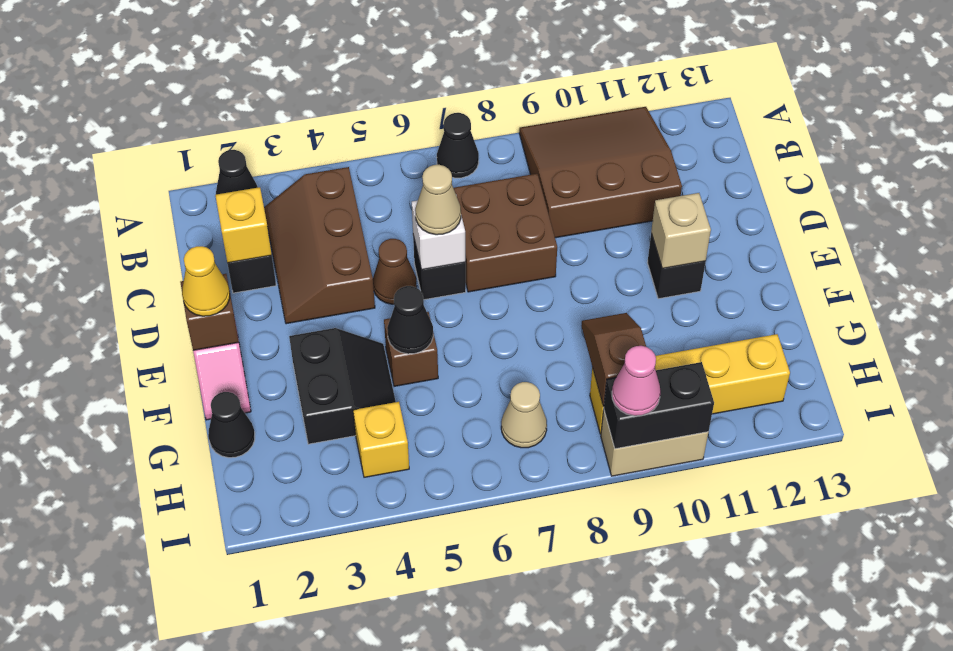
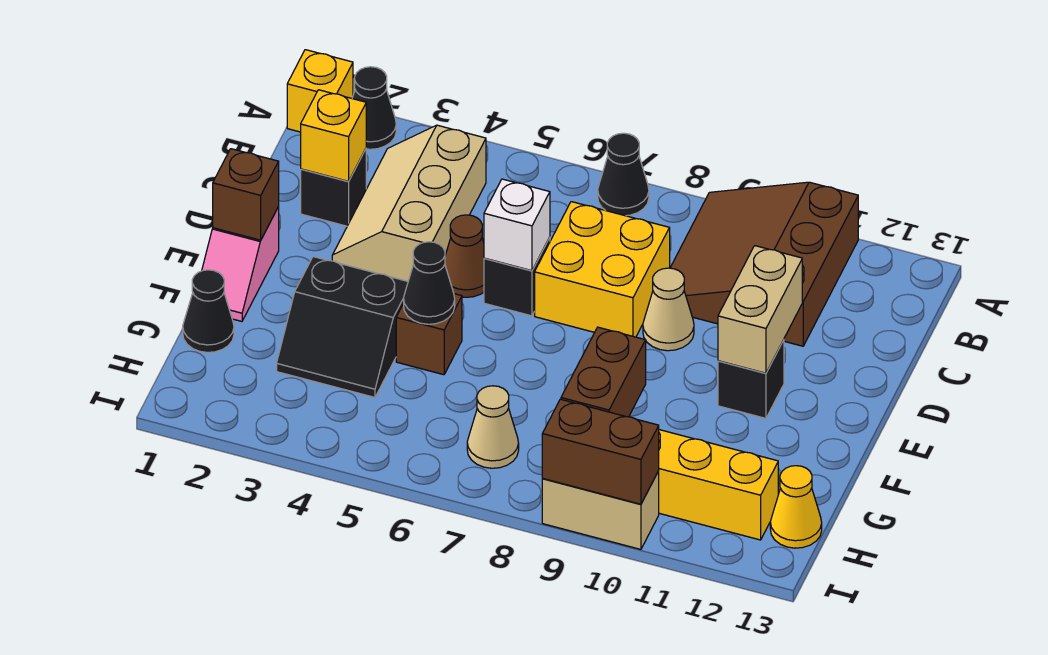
brown slope A9:C11 level 1 top C -> brown slope A9:C11 level 1 top 11
brown slope B3:D4 level 1 top 4 -> tan slope B3:D4 level 1 top 4
brown brick C7:D8 level 1 -> yellow brick C7:D8 level 1
tan cone D6 level 3 -> tan cone D9 level 1
yellow cone E1 level 3 -> yellow cone H13 level 1
tan brick E11 level 2 -> tan brick D11:E11 level 2
black slope F3:G4 level 1 top 3 -> black slope F3:G4 level 1 top F
brown slope G9:H9 level 2 top H -> brown brick G9:H9 level 2
yellow brick H4 level 1 -> yellow brick A1 level 1
black brick I9:I10 level 2 -> brown brick I9:I10 level 2
pink cone I9 level 3 -> none

